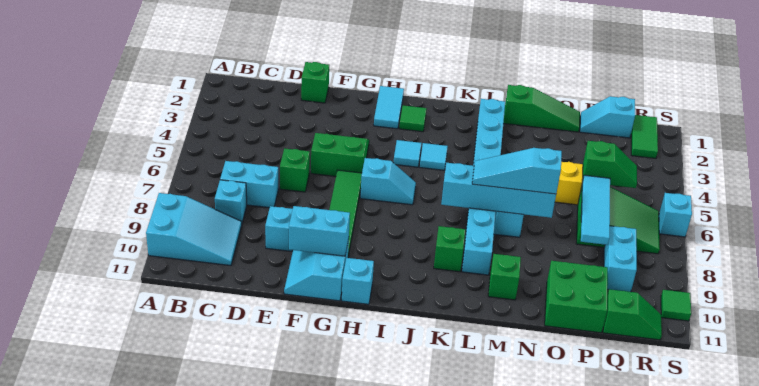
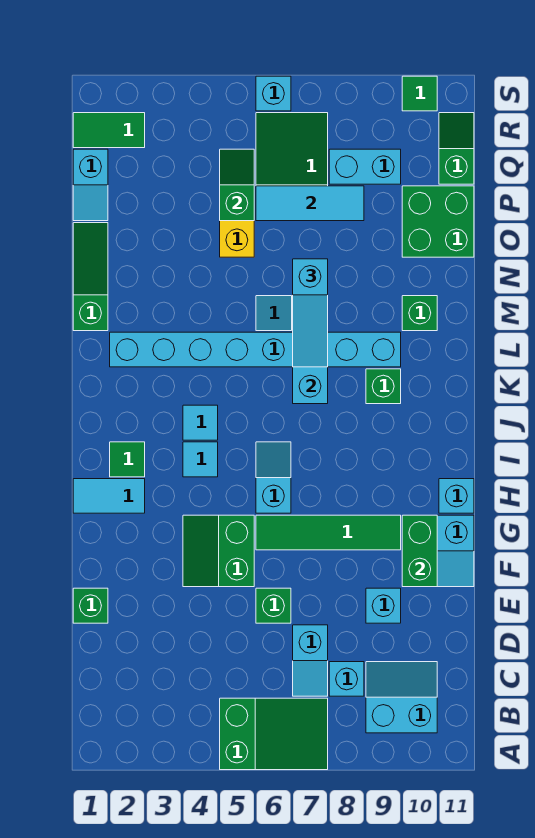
none -> green slope A5:B7 level 1 top 5
cyan slope A9:C10 level 1 top A -> cyan slope B9:C10 level 1 top B
cyan brick C7:D7 level 1 -> cyan slope C7:D7 level 1 top D
cyan brick F10:G10 level 2 -> green brick F10:G10 level 2

